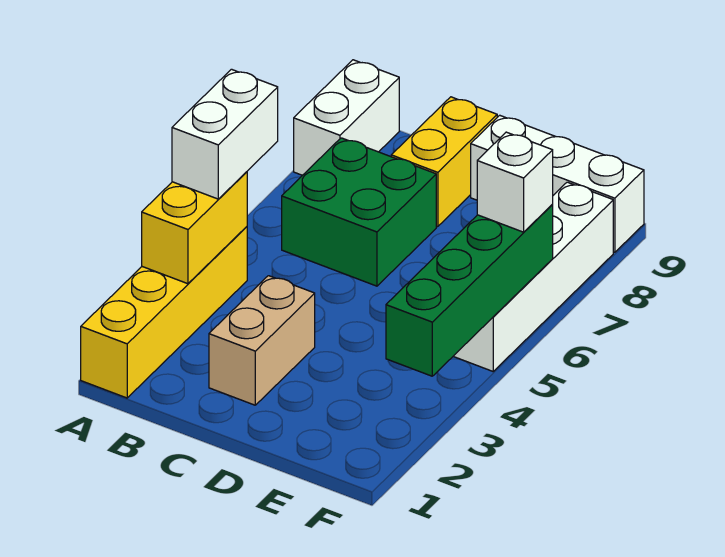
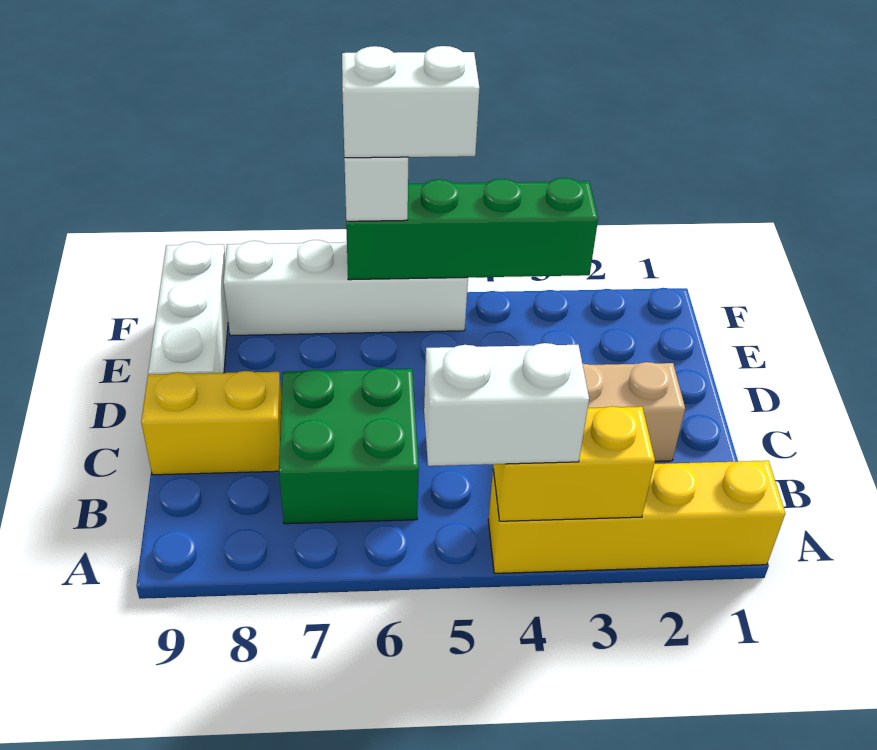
white brick A8:A9 level 1 -> white brick F5:F6 level 4

